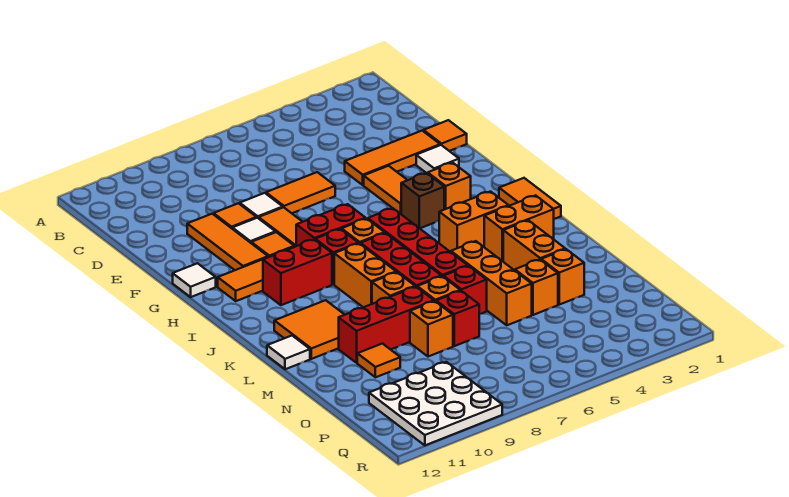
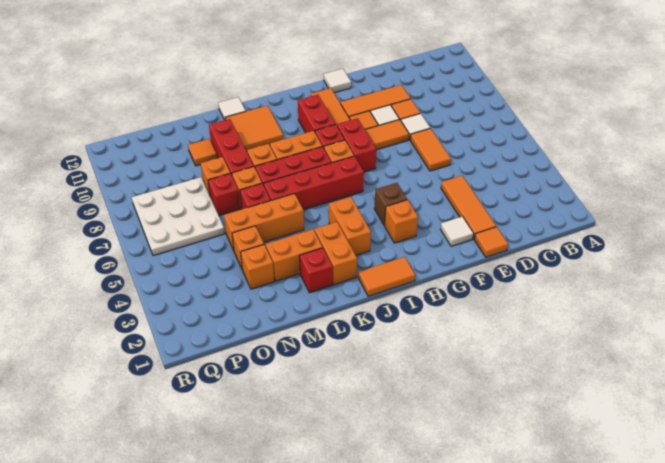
orange tile F4:G4 level 1 -> none
none -> red brick L2 level 1
white plate P9:R11 level 1 -> white plate O6:Q8 level 1

